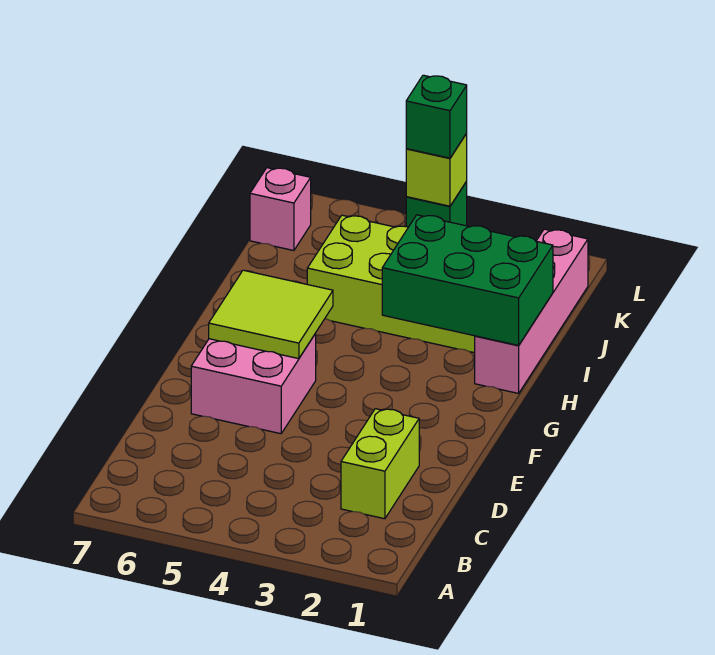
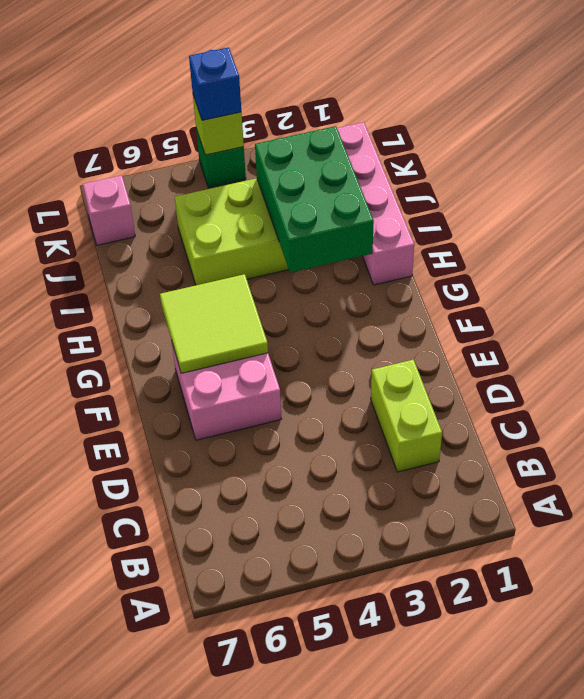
green brick H1:I3 level 2 -> green brick H2:J3 level 2
green brick L4 level 3 -> blue brick L4 level 3

